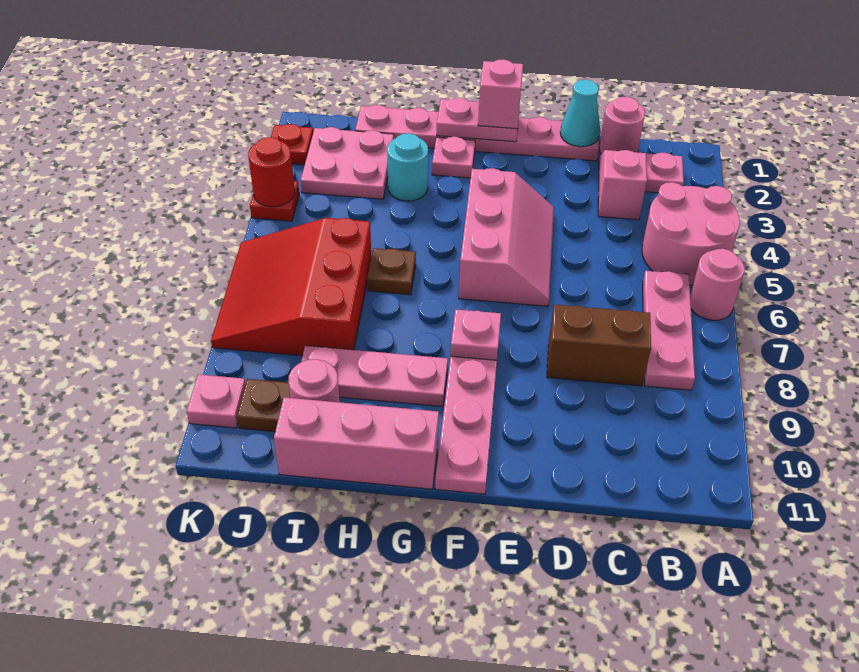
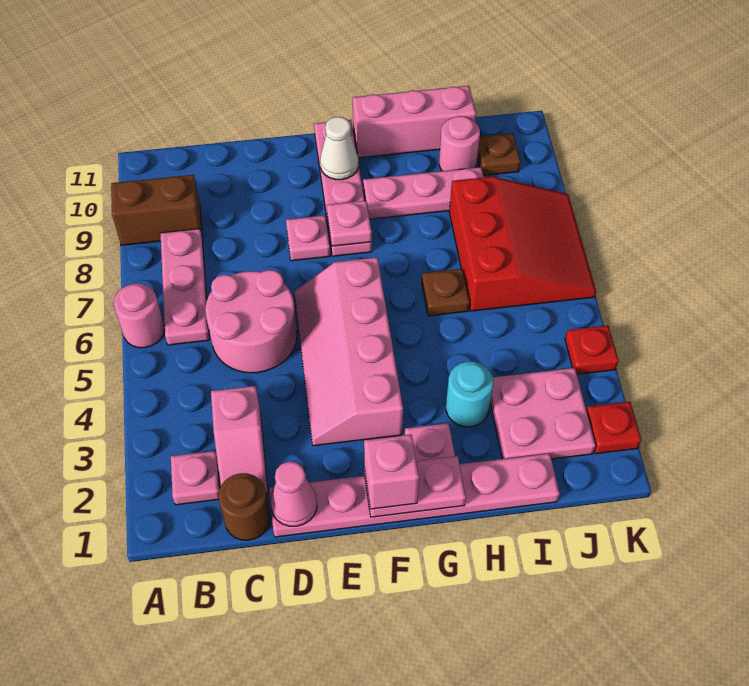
pink round brick A4:B5 level 1 -> pink round brick C5:D6 level 1
pink round brick C1 level 1 -> brown round brick C1 level 1
brown brick C8:D8 level 1 -> brown brick A9:B9 level 1
cyan cone D1 level 2 -> pink cone D1 level 2
pink slope E4:F6 level 1 top F -> pink slope E3:F6 level 1 top F
none -> white cone F10 level 2
red round brick K4 level 2 -> none
pink plate K10 level 1 -> pink plate E8 level 1

